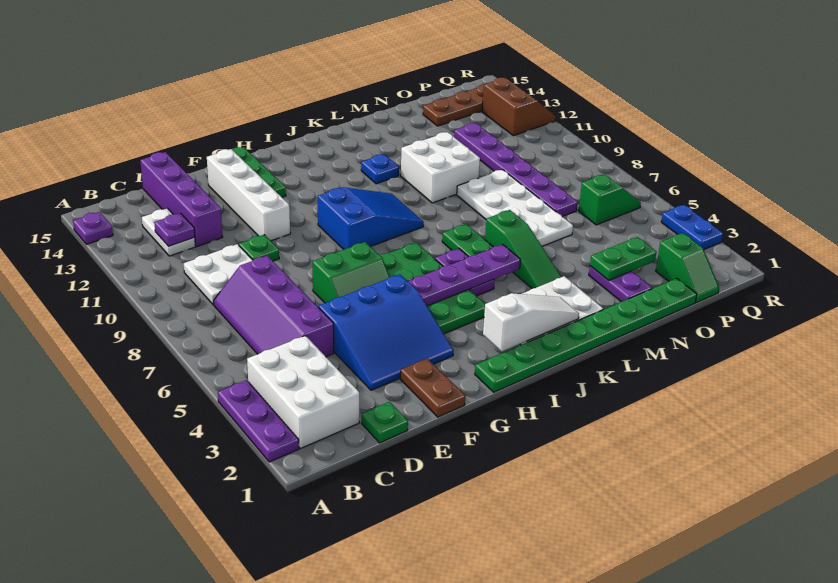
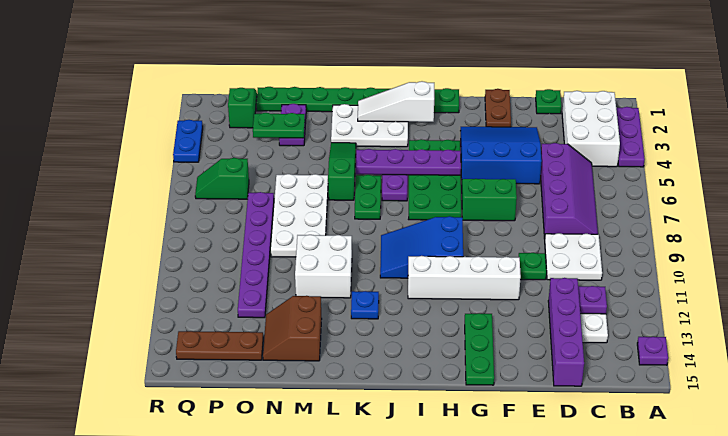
white brick F11:F14 level 1 -> white brick F11:I11 level 1
brown slope Q12:R13 level 1 top Q -> brown slope M13:N14 level 1 top M

